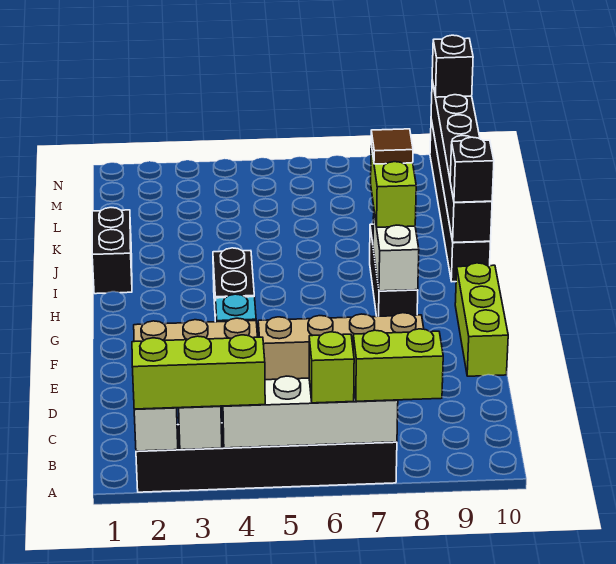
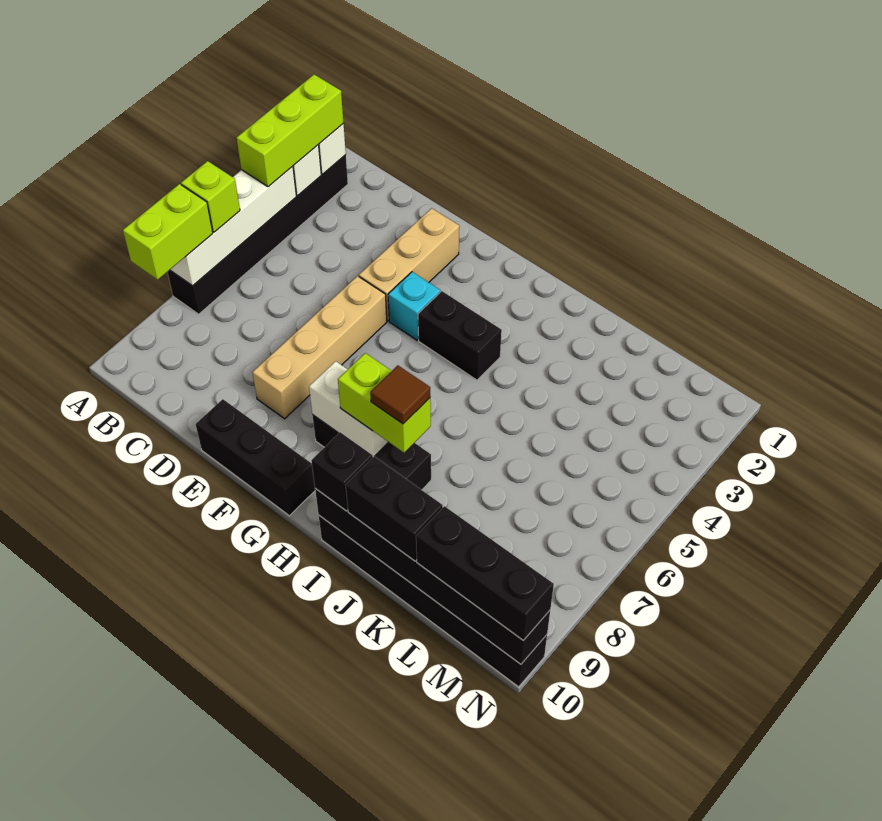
lime brick E10:G10 level 1 -> black brick E10:G10 level 1
black brick I1:J1 level 1 -> black brick J10:K10 level 3
black brick N10 level 3 -> black brick L10:N10 level 3

